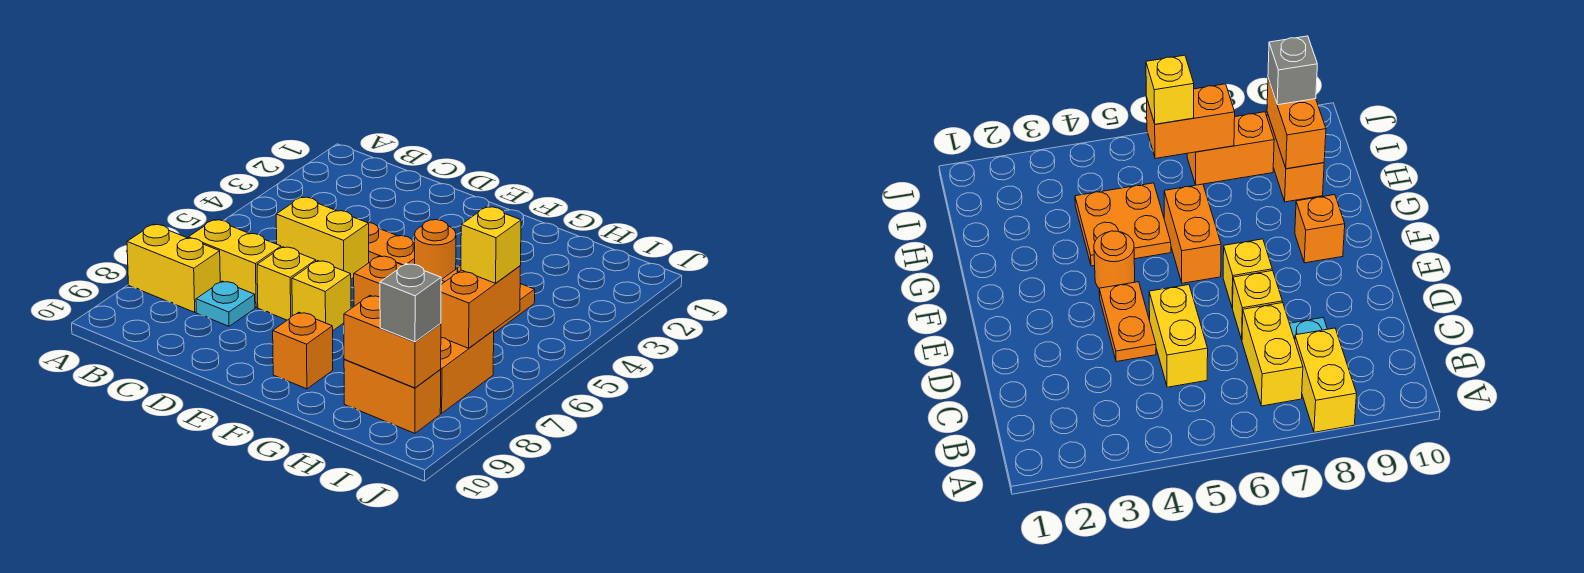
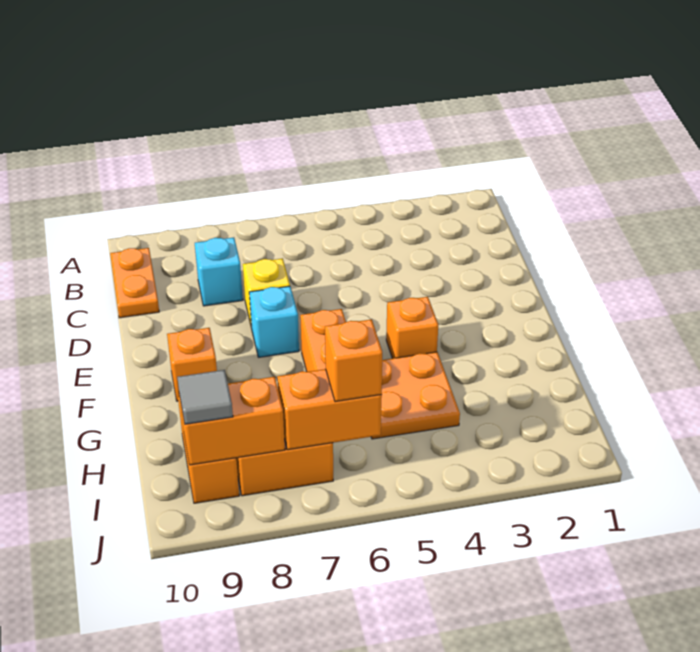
yellow brick A8:B8 level 1 -> none
yellow brick B7:C7 level 1 -> none
yellow brick C5:D5 level 1 -> none
cyan plate C8 level 1 -> cyan brick C8 level 1
orange plate D4:E4 level 1 -> orange plate B10:C10 level 1
yellow brick E7 level 1 -> cyan brick E7 level 1
orange round brick F4 level 1 -> orange brick F4 level 1
orange brick H9:I9 level 2 -> orange brick I8:I9 level 2
yellow brick I6 level 3 -> orange brick I6 level 3
grey brick I9 level 3 -> grey tile I9 level 3

